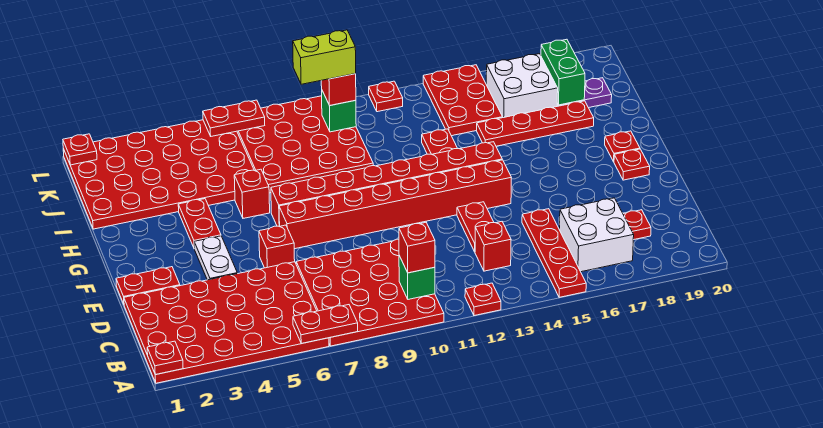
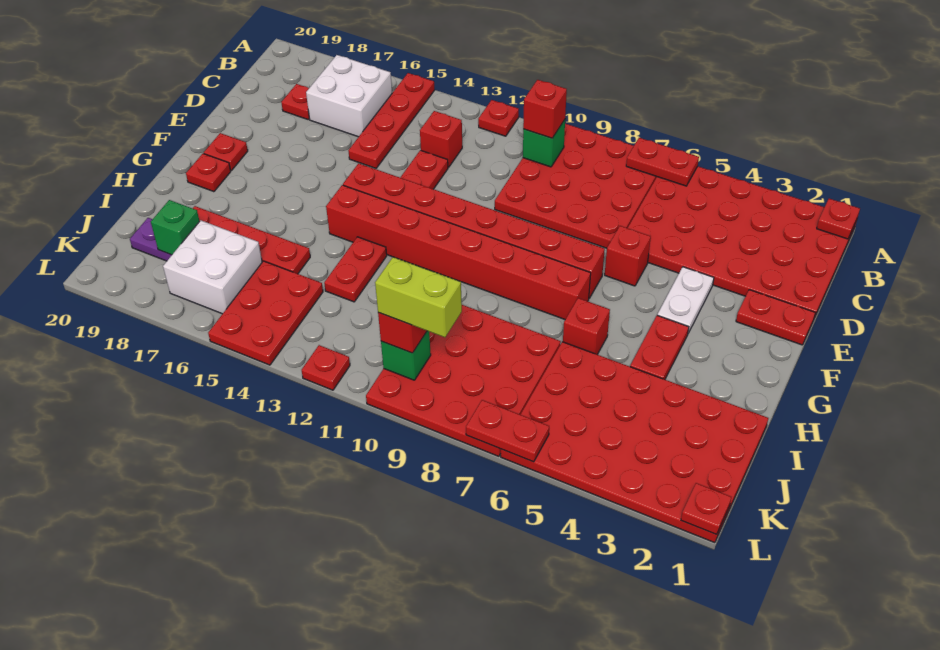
green brick J18:K18 level 2 -> green brick J18 level 2

